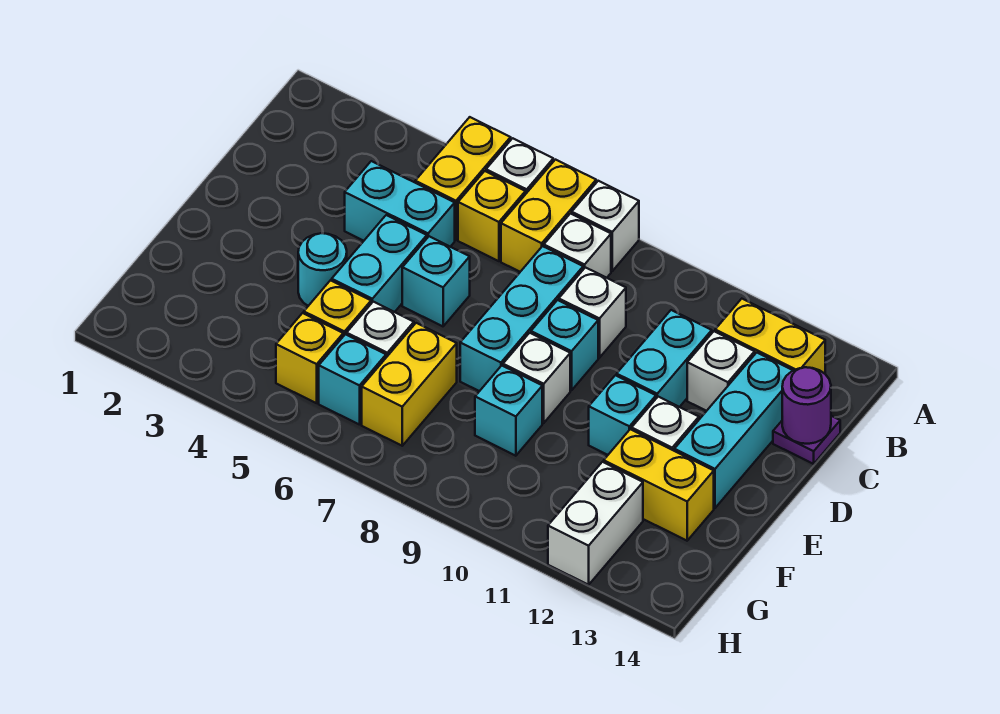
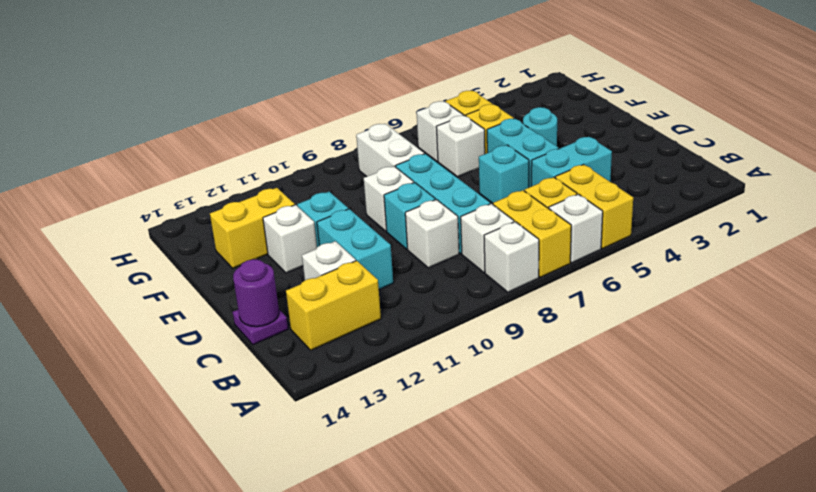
cyan brick C13:E13 level 1 -> none
yellow brick F7:G7 level 1 -> none
cyan brick F9 level 1 -> none
cyan brick G6 level 1 -> white brick G6 level 1
white brick G12:H12 level 1 -> white brick F8:G8 level 1

